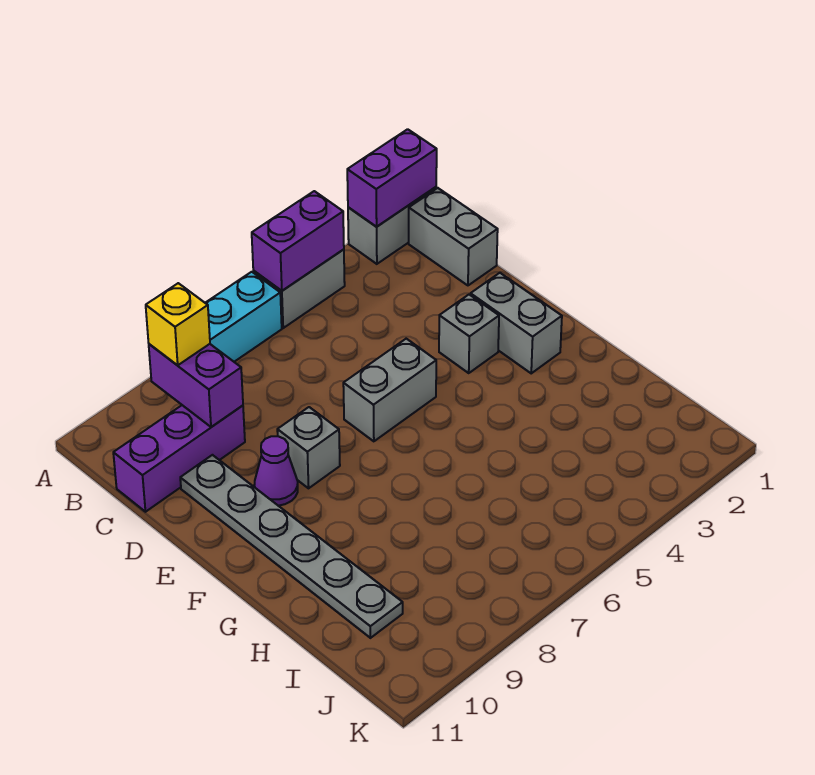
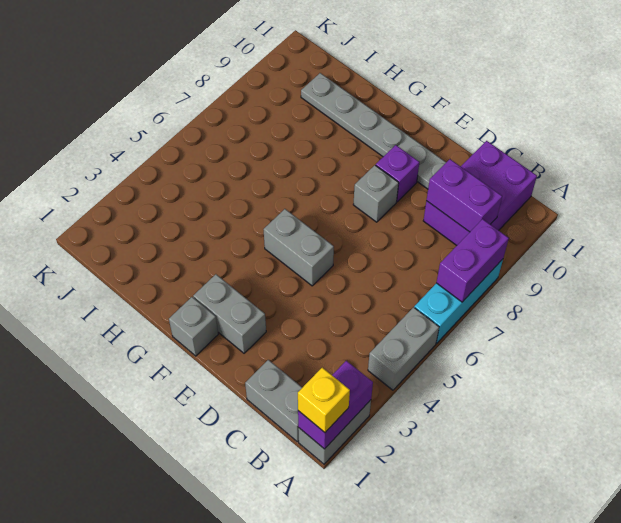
purple brick A4:A5 level 2 -> purple brick A7:A8 level 2
yellow brick B9 level 3 -> yellow brick A1 level 3
purple brick C9:C11 level 1 -> purple brick B9:C11 level 1
grey brick E3 level 1 -> grey brick F1 level 1
grey brick E5:E6 level 1 -> grey brick E5:F5 level 1
purple cone E9 level 1 -> purple brick E9 level 1

